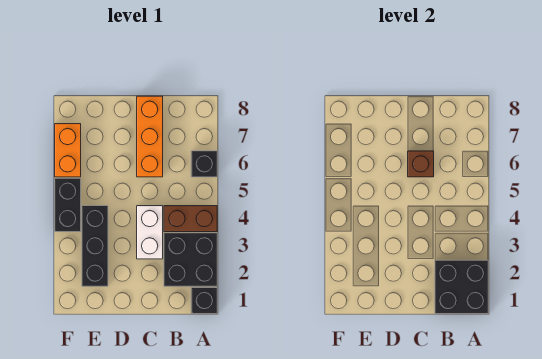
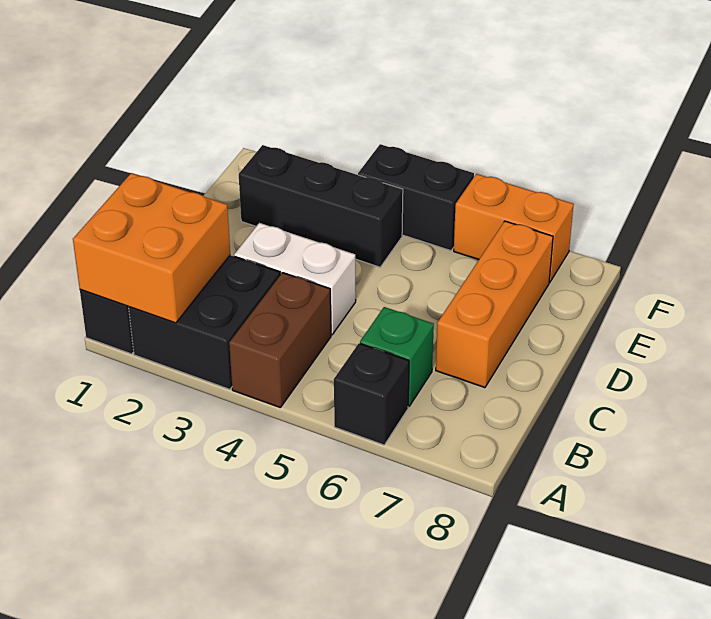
black brick A1:B2 level 2 -> orange brick A1:B2 level 2
none -> green brick B6 level 1
orange brick C6:C8 level 1 -> orange brick C7:E7 level 1
brown brick C6 level 2 -> none

